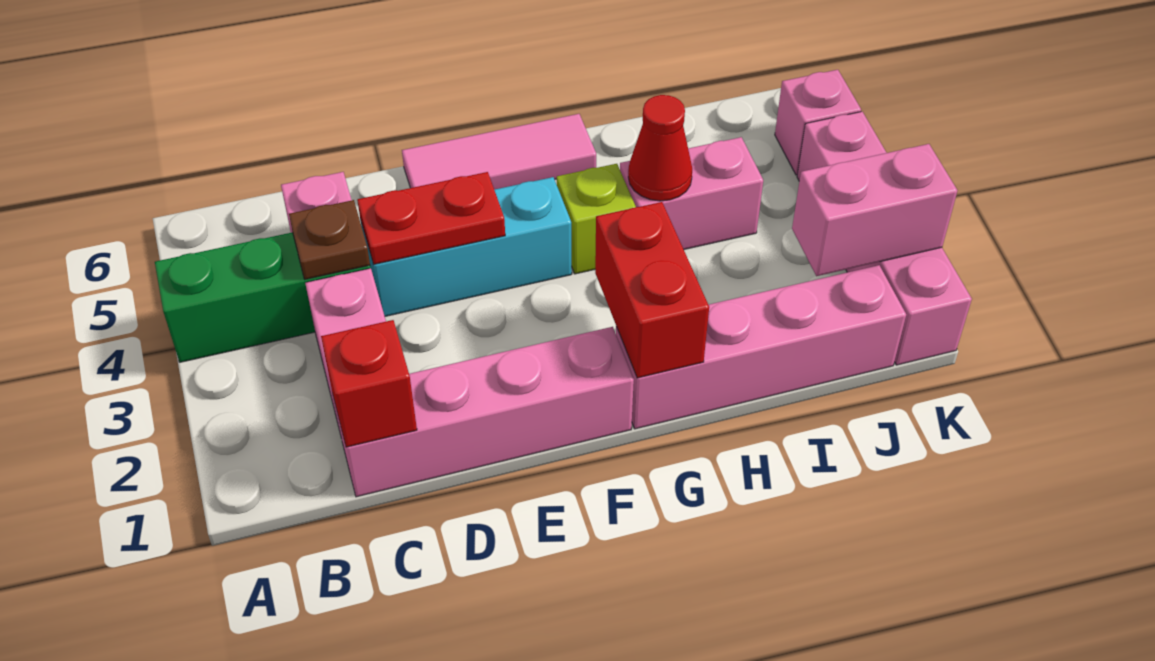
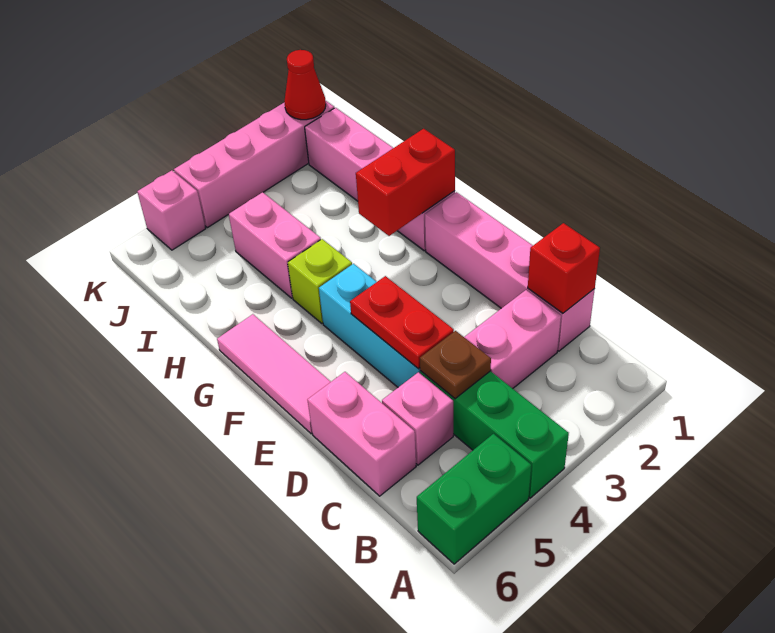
none -> green brick A5:A6 level 1
red cone H4 level 2 -> red cone K1 level 2
pink brick J2:K2 level 2 -> pink brick C6:D6 level 1

